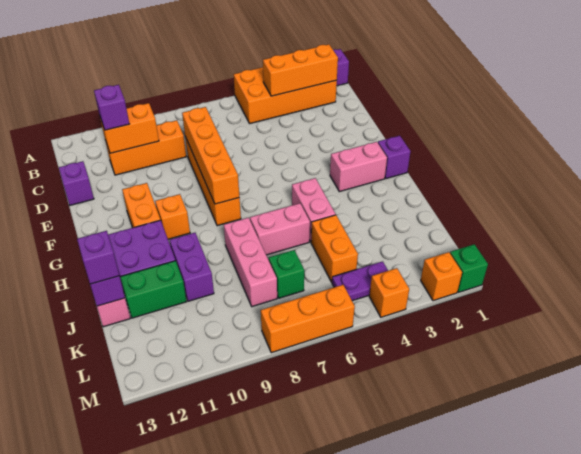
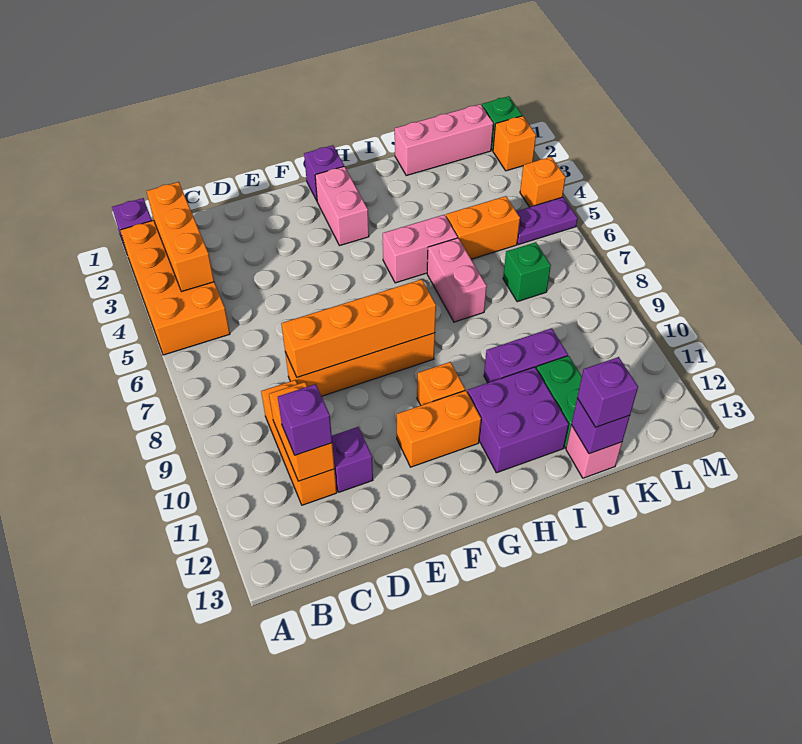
purple brick D13 level 1 -> purple brick D11 level 1
pink brick I8:K8 level 1 -> pink brick J1:L1 level 1
purple plate L4:L5 level 1 -> purple plate L5:M5 level 1
orange brick M6:M8 level 1 -> none

